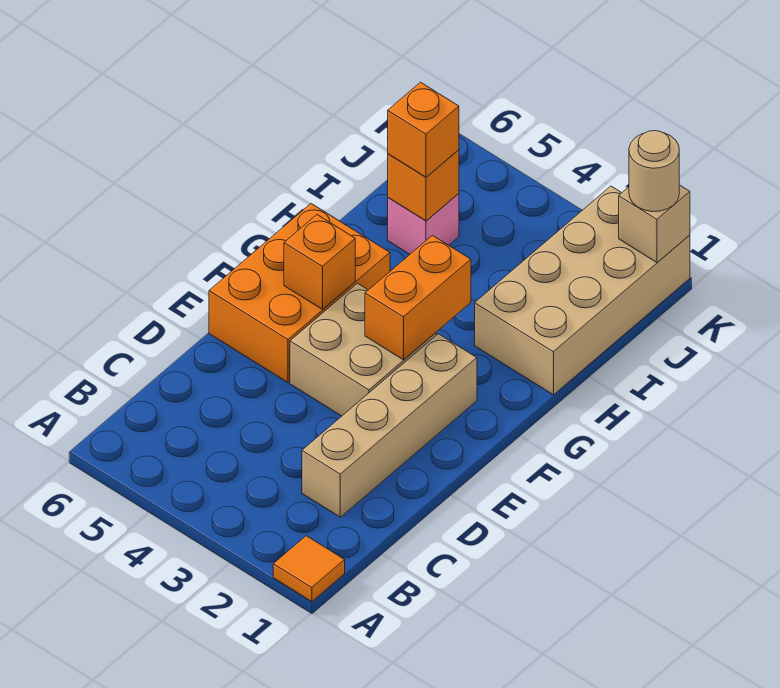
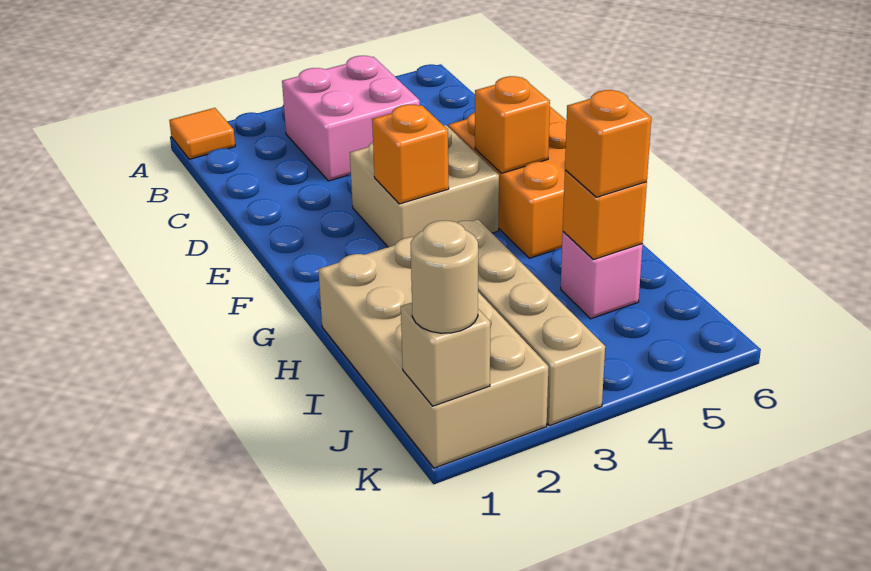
none -> pink brick B3:C4 level 1
tan brick C2:F2 level 1 -> tan brick H3:K3 level 1
orange brick F3:G3 level 2 -> orange brick F3 level 2

